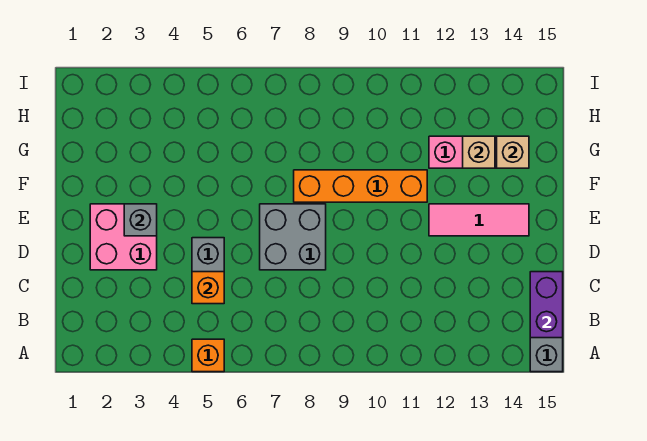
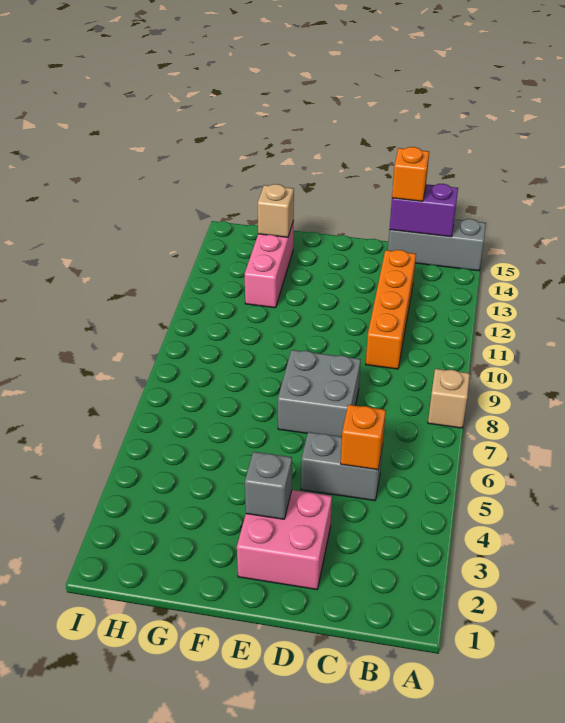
orange brick A5 level 1 -> orange brick C15 level 3
pink tile E12:E14 level 1 -> none
orange brick F8:F11 level 1 -> orange brick C10:C13 level 1
tan brick G13 level 2 -> tan brick A8 level 1

